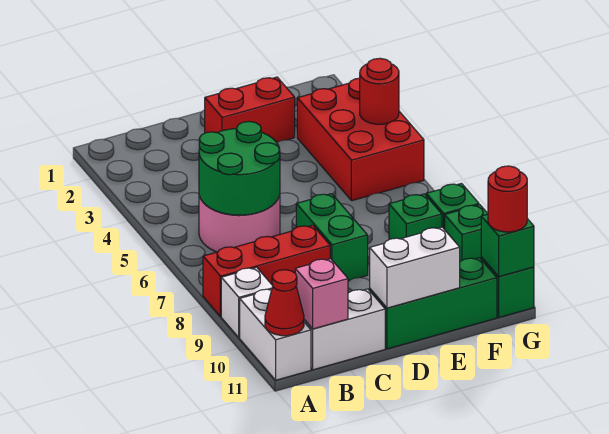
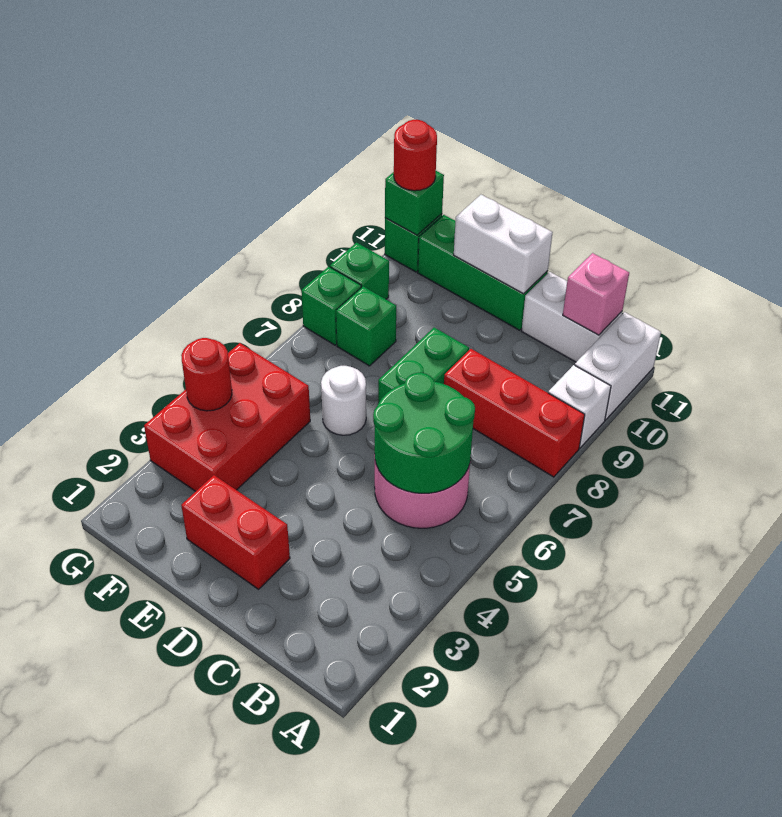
red cone A11 level 2 -> none
none -> white round brick E6 level 1

